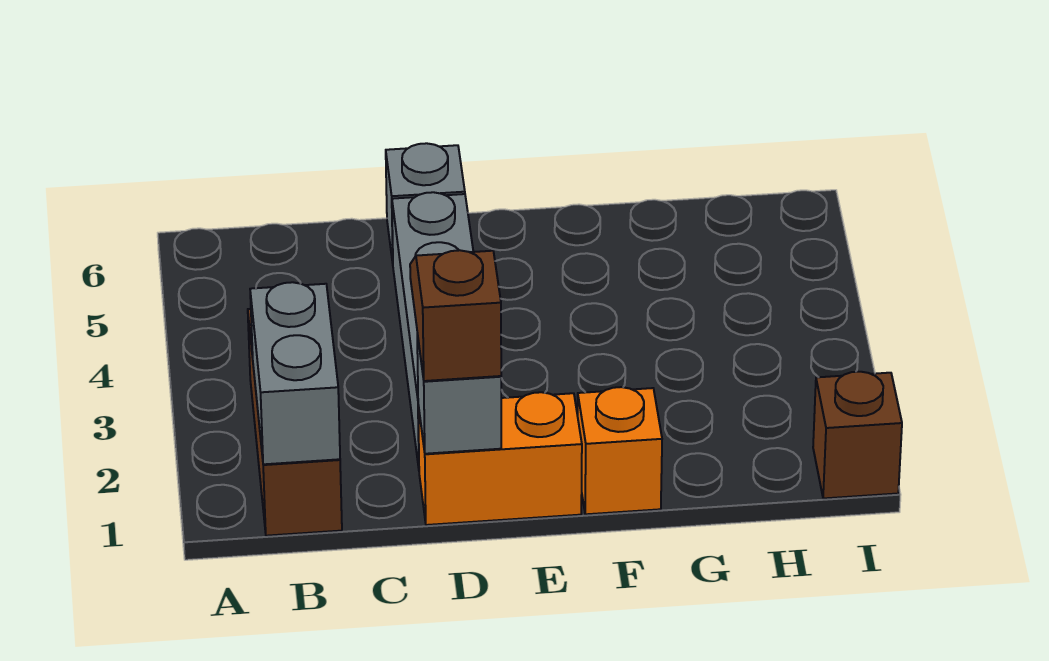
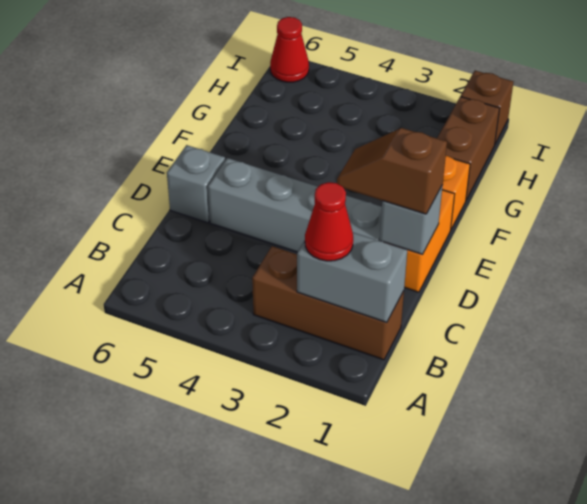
none -> red cone B2 level 3
none -> brown brick G1:H1 level 1
none -> red cone I6 level 1

